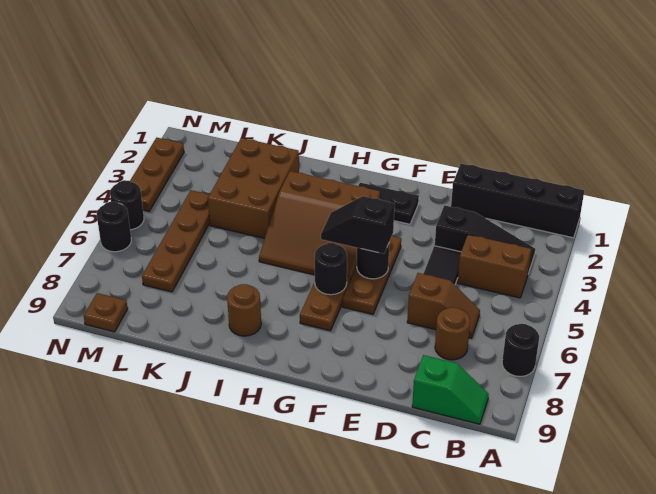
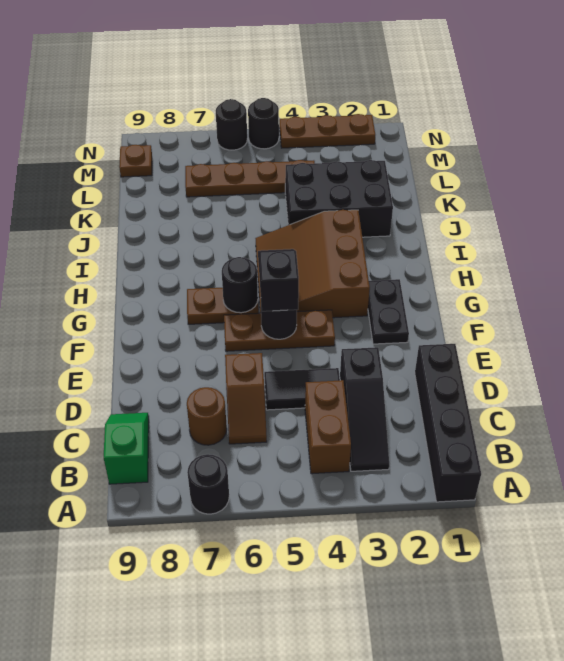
green slope B9:C9 level 1 top C -> green slope B9:C9 level 1 top B
brown round brick I8 level 1 -> none
brown brick J2:K4 level 1 -> black brick J2:K4 level 1

